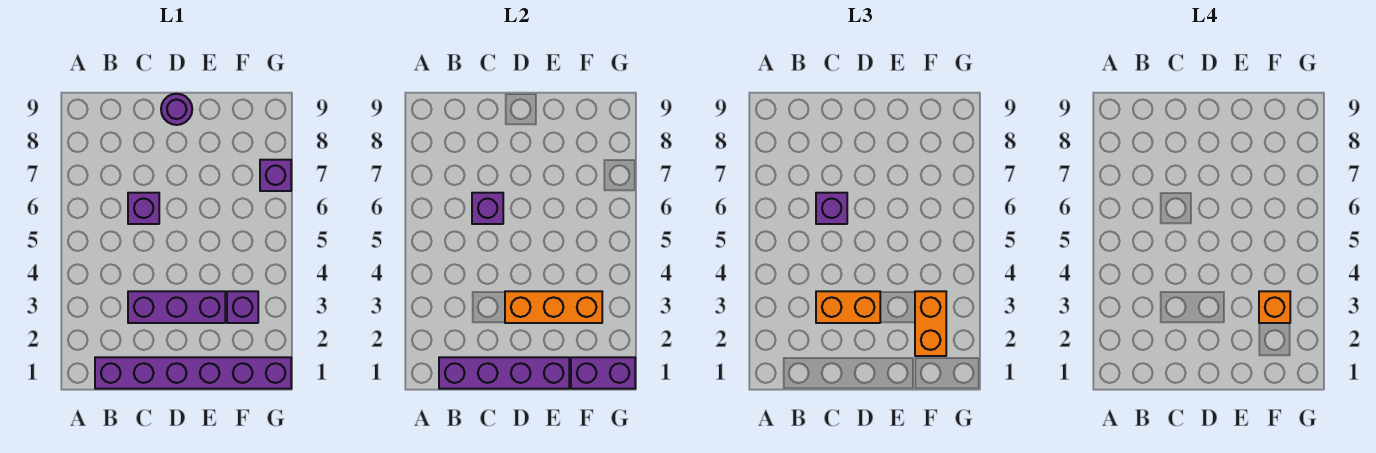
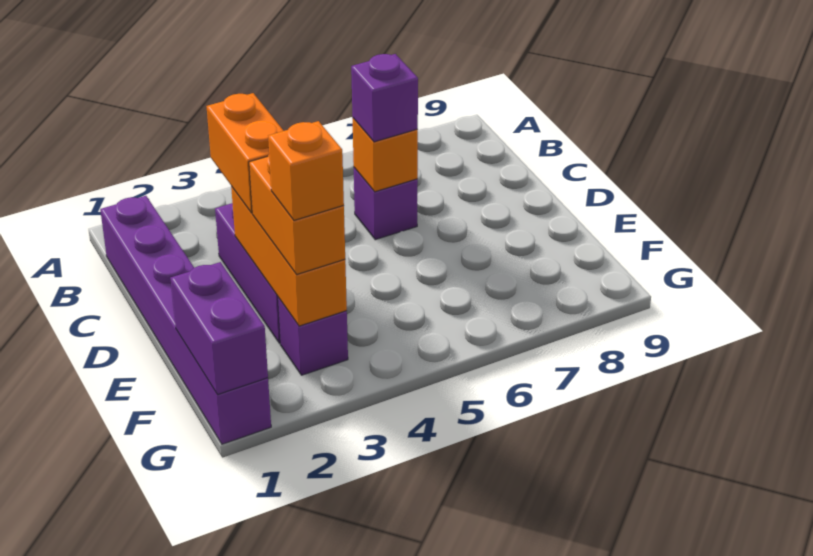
purple brick B1:E1 level 2 -> none
purple brick C6 level 2 -> orange brick C6 level 2
purple round brick D9 level 1 -> none
orange brick F2:F3 level 3 -> orange brick E3:F3 level 3
purple brick G7 level 1 -> none

